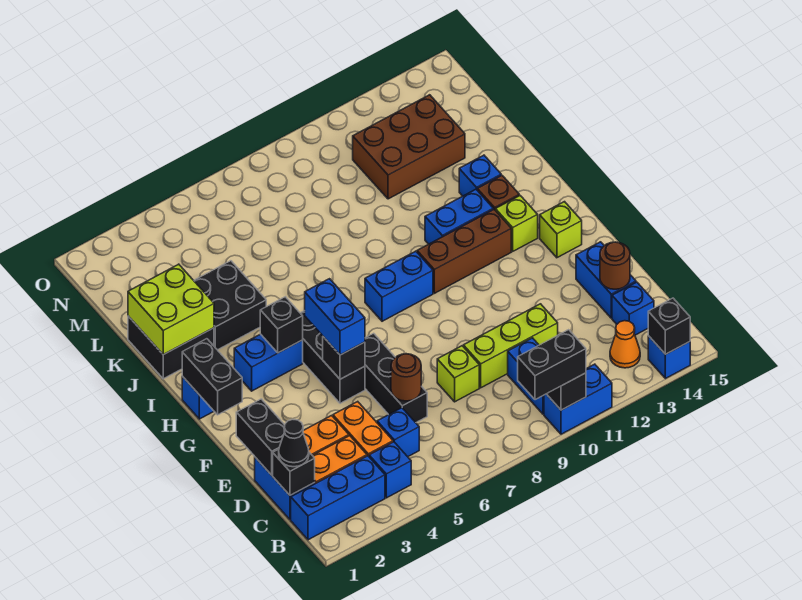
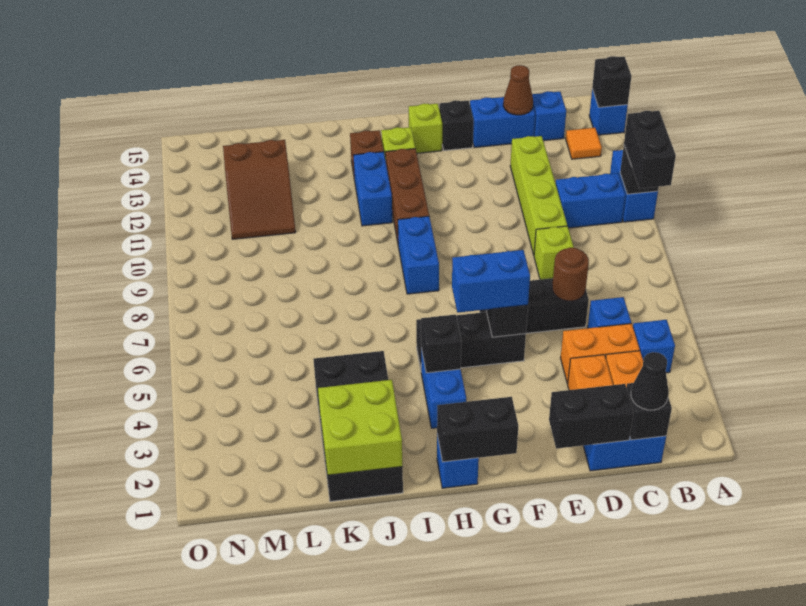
blue brick B1:B3 level 1 -> none
orange cone B13 level 1 -> orange tile B13 level 1
lime brick D9:D11 level 1 -> lime brick D9:D12 level 1
brown round brick D14 level 2 -> brown cone D14 level 2
none -> black brick F14 level 1
blue brick J13 level 1 -> none
brown brick L11:M13 level 1 -> brown slope L11:M13 level 1 top 13

